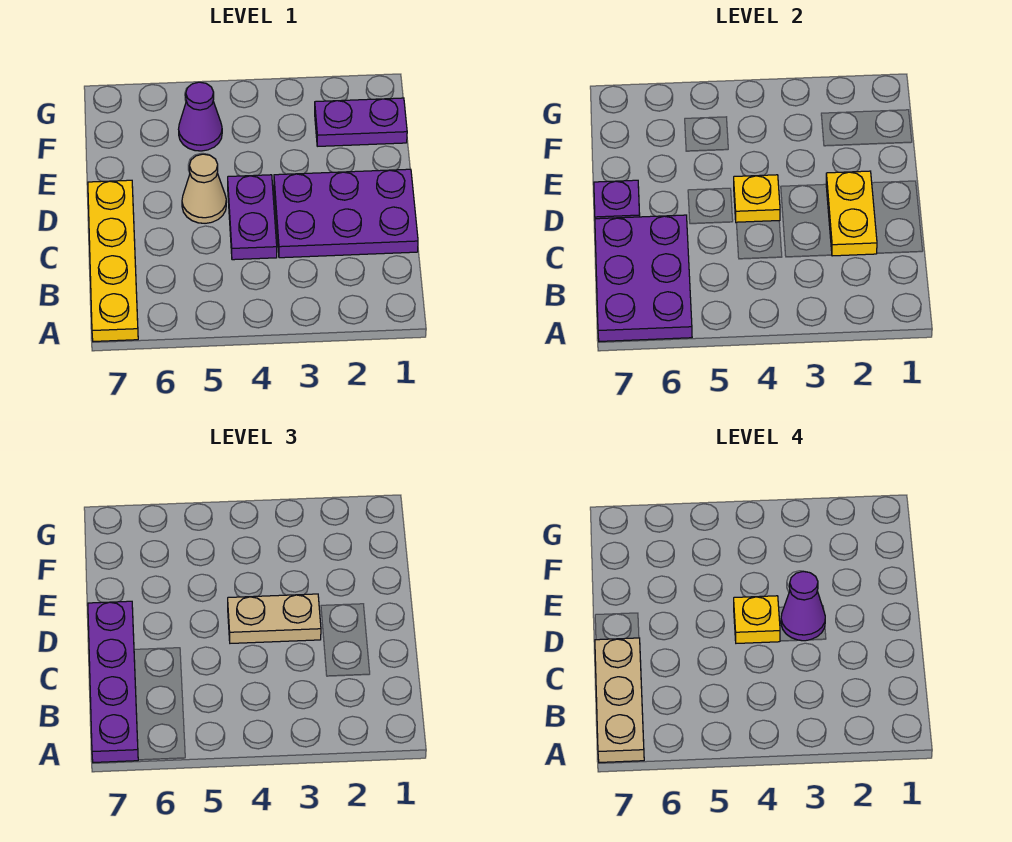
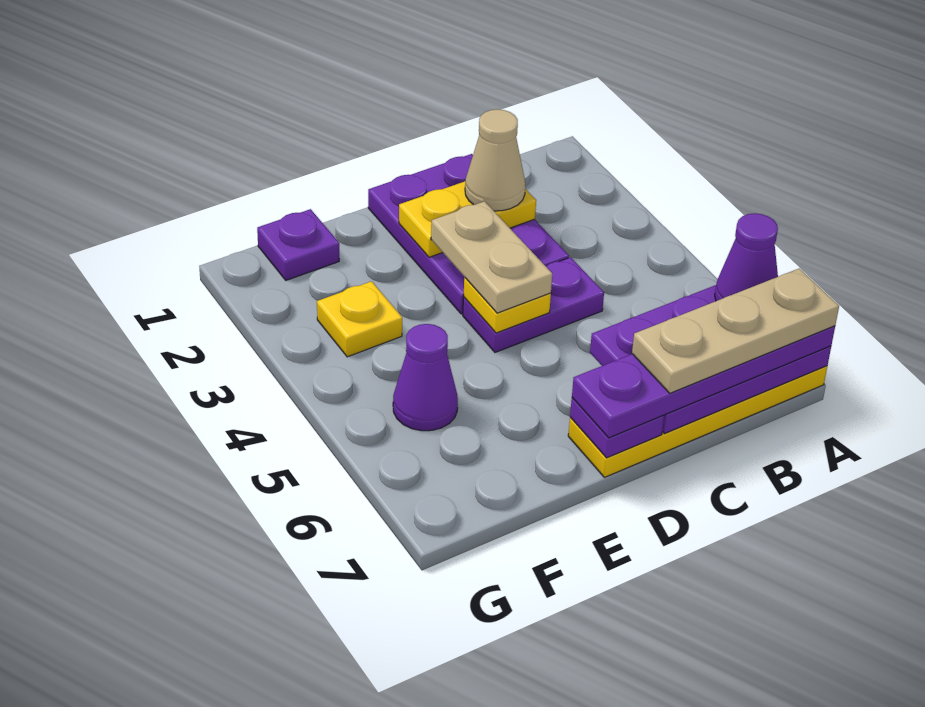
purple cone D3 level 4 -> purple cone A6 level 3
yellow plate D4 level 4 -> yellow plate F3 level 1
tan cone D5 level 1 -> tan cone C2 level 3
purple plate F1:F2 level 1 -> purple plate F1 level 1

